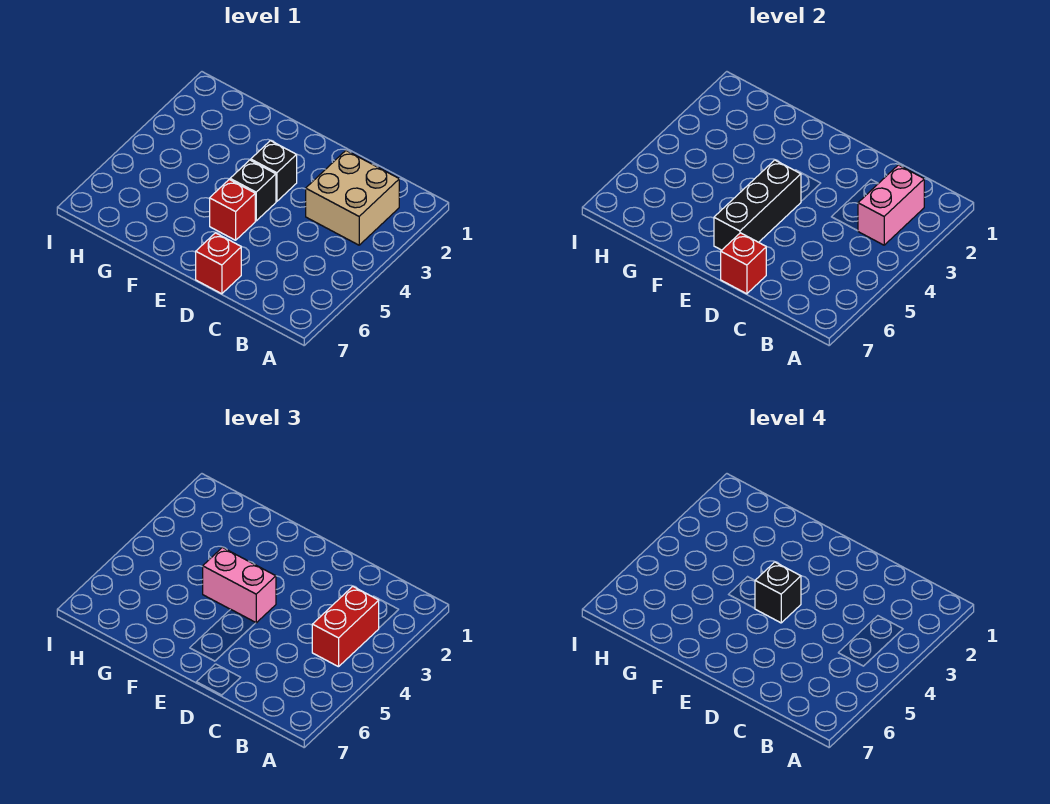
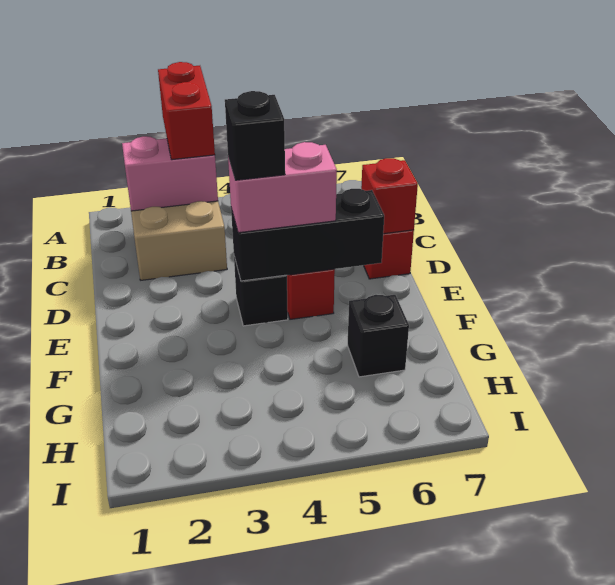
red brick B3:B4 level 3 -> red brick A3:B3 level 3
black brick E3 level 1 -> black brick G6 level 1
pink brick E4:F4 level 3 -> pink brick E4:E5 level 3

